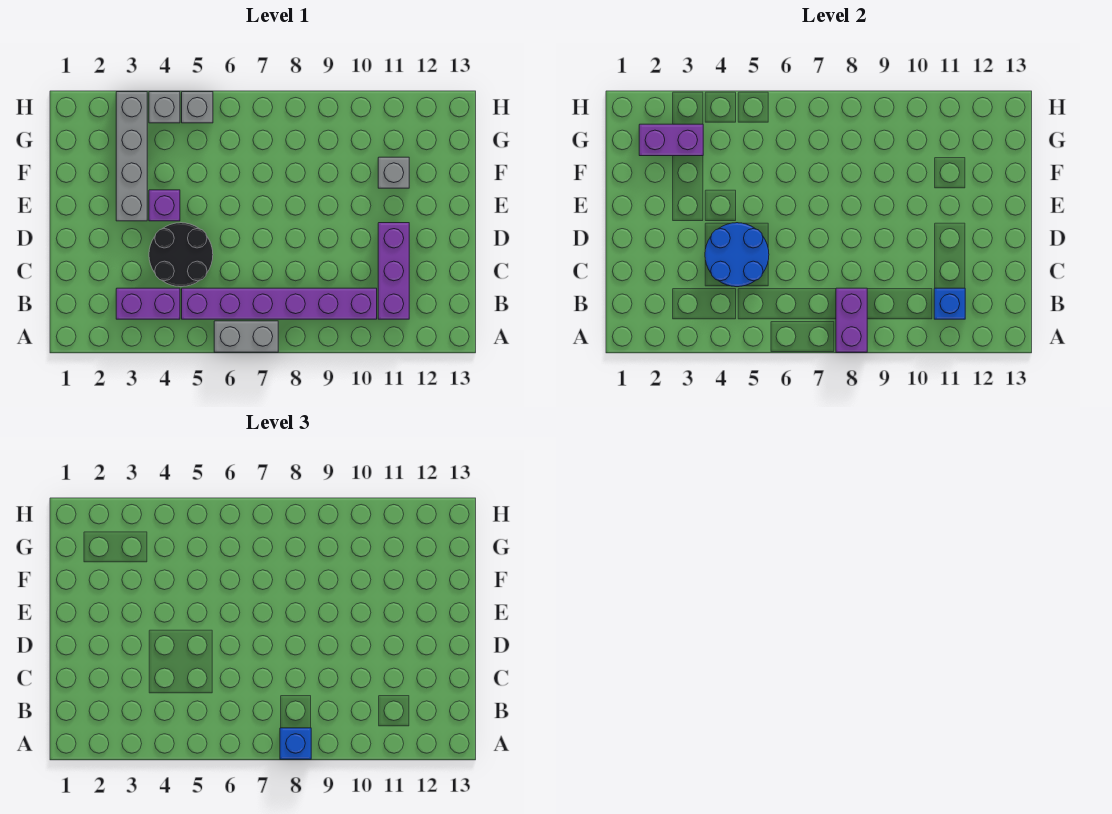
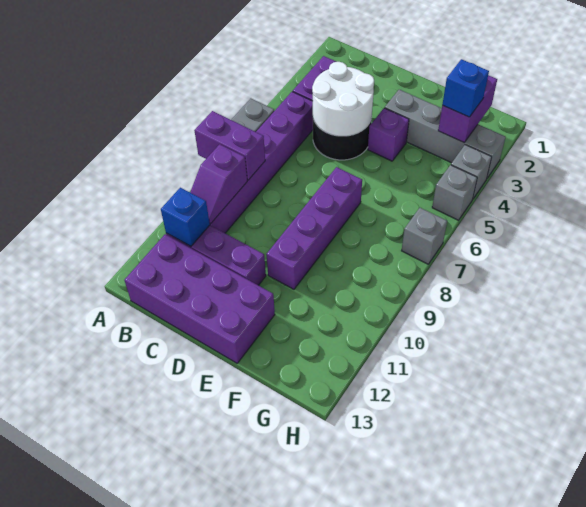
blue brick A8 level 3 -> blue brick G3 level 3
none -> purple slope B9:B10 level 2 top 9
none -> purple brick B12:E13 level 1
blue round brick C4:D5 level 2 -> white round brick C4:D5 level 2
none -> purple brick E7:E10 level 1
grey brick F11 level 1 -> grey brick H7 level 1

